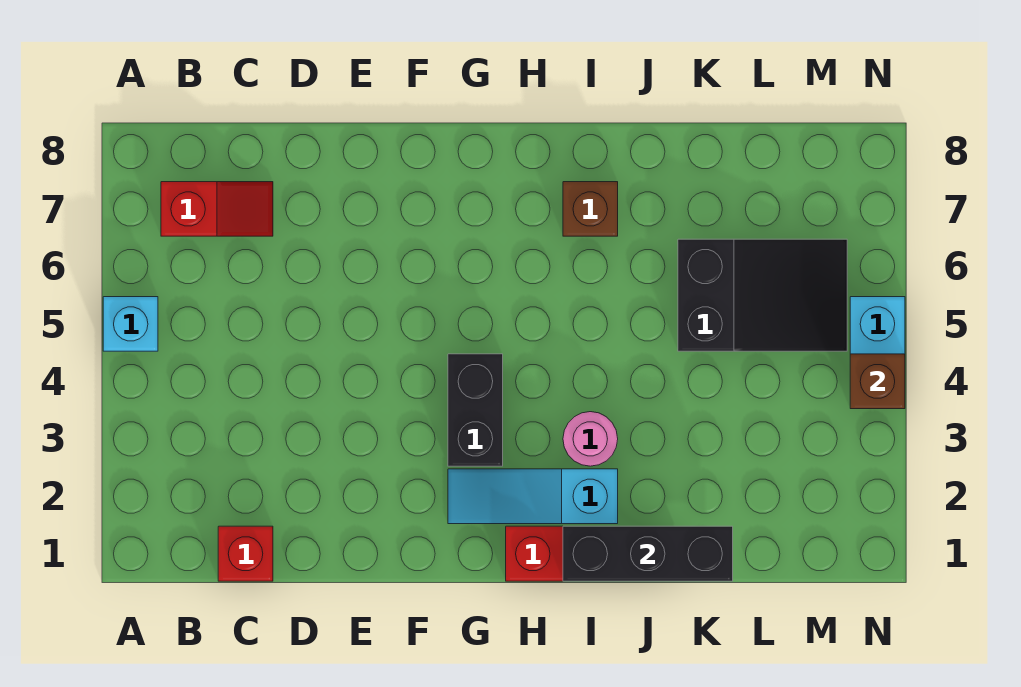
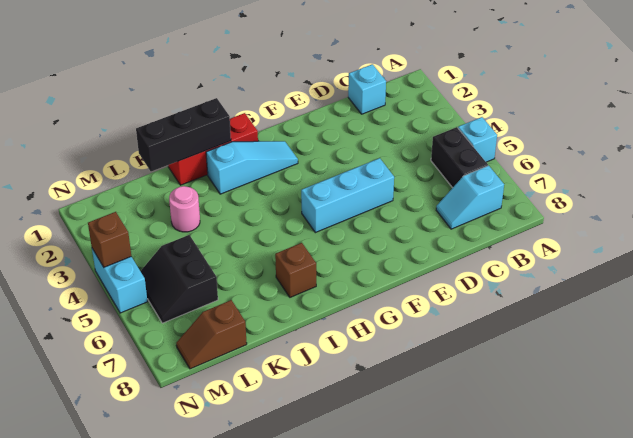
red slope B7:C7 level 1 top B -> cyan slope B7:C7 level 1 top B
red brick C1 level 1 -> cyan brick C1 level 1
none -> cyan brick E5:G5 level 1
black brick G3:G4 level 1 -> black brick B5:B6 level 1
pink round brick I3 level 1 -> pink round brick K3 level 1
black slope K5:M6 level 1 top K -> black slope L5:M6 level 1 top L
none -> brown slope L8:M8 level 1 top L

